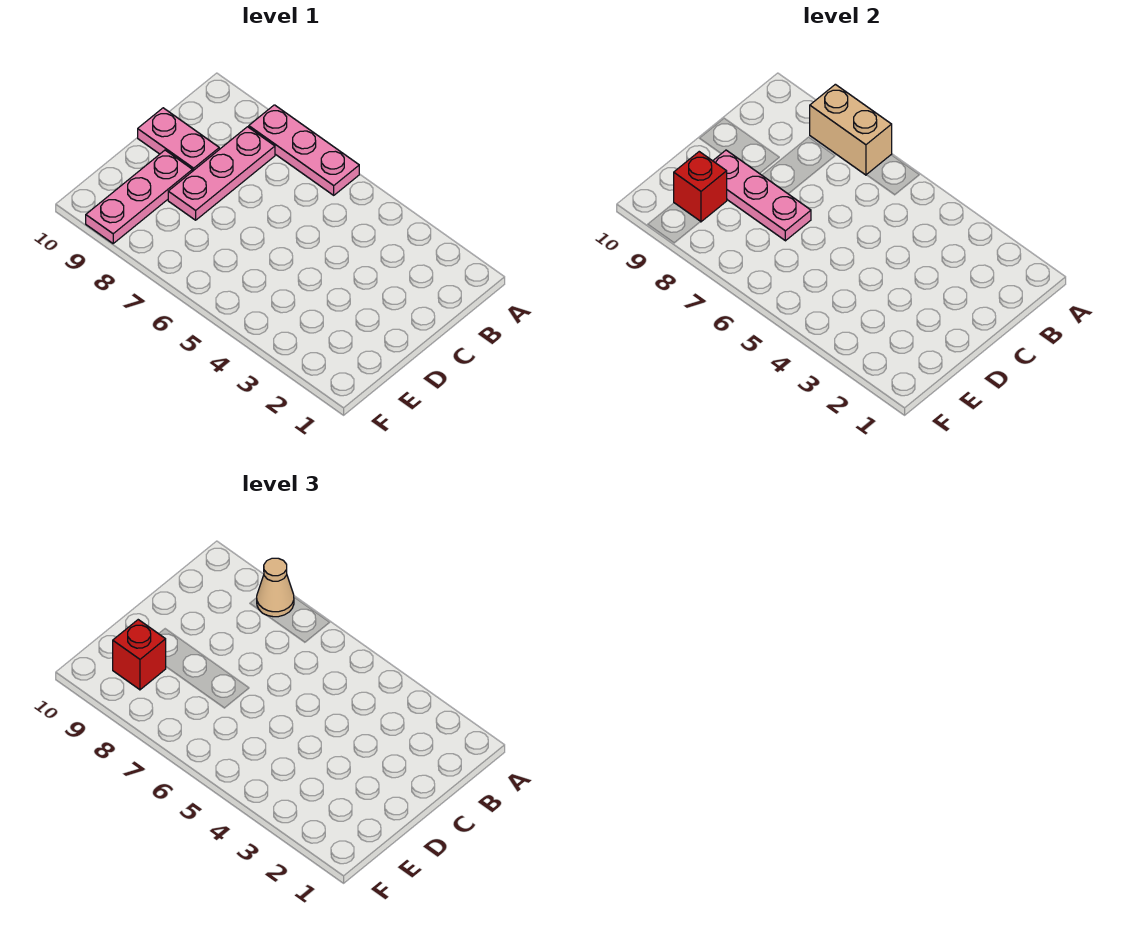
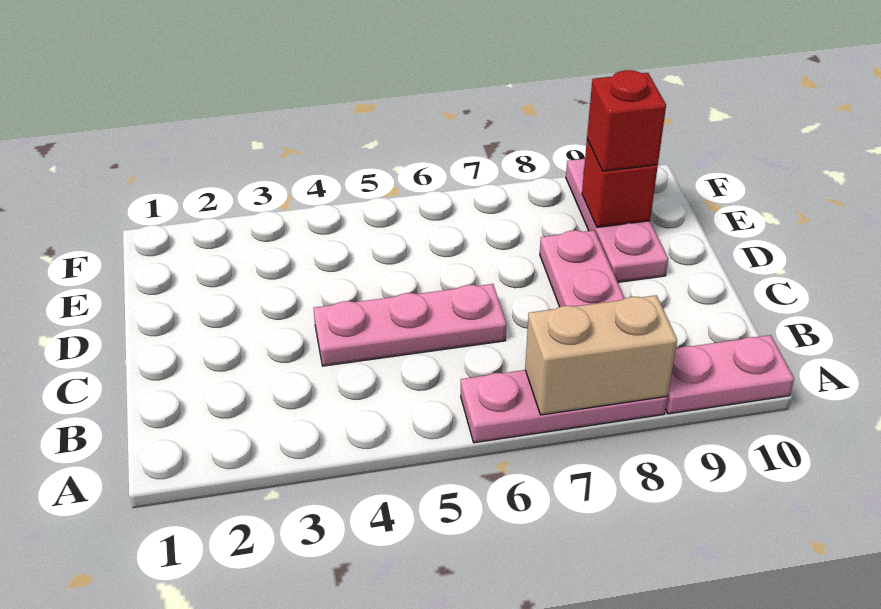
tan cone A8 level 3 -> none
pink plate C9:C10 level 1 -> pink plate A9:A10 level 1
pink plate D7:D9 level 2 -> pink plate C4:C6 level 1

